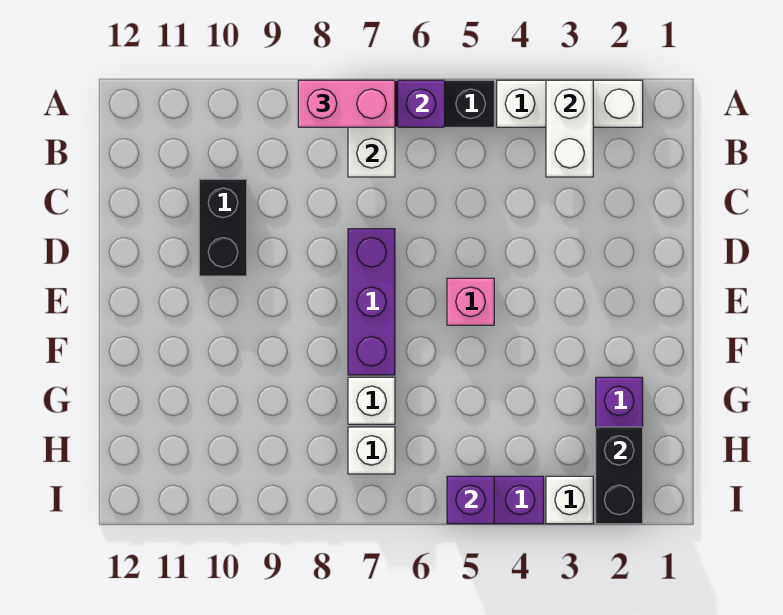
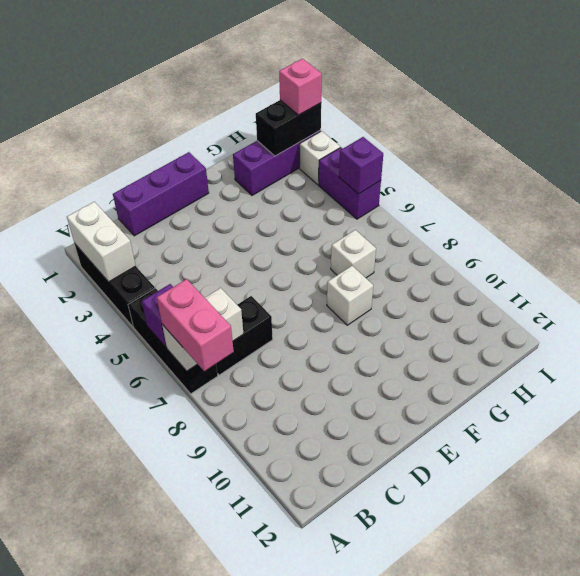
white brick A2:A4 level 1 -> black brick A2:A4 level 1
white brick A3:B3 level 2 -> white brick A2:A3 level 2
black brick C10:D10 level 1 -> black brick B7:C7 level 1
purple brick D7:F7 level 1 -> purple brick C1:E1 level 1
pink brick E5 level 1 -> pink brick I2 level 3
white brick H7 level 1 -> white brick F8 level 1

